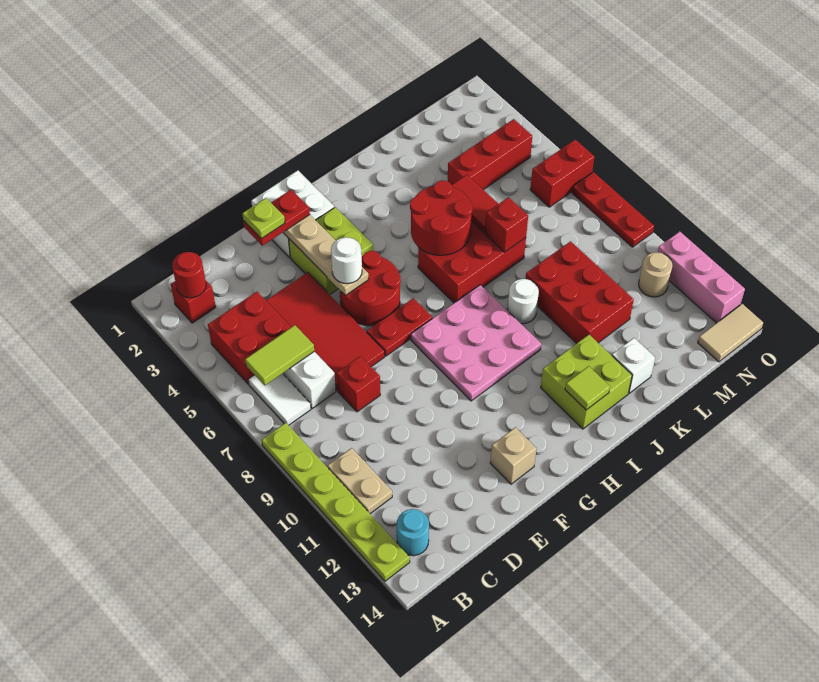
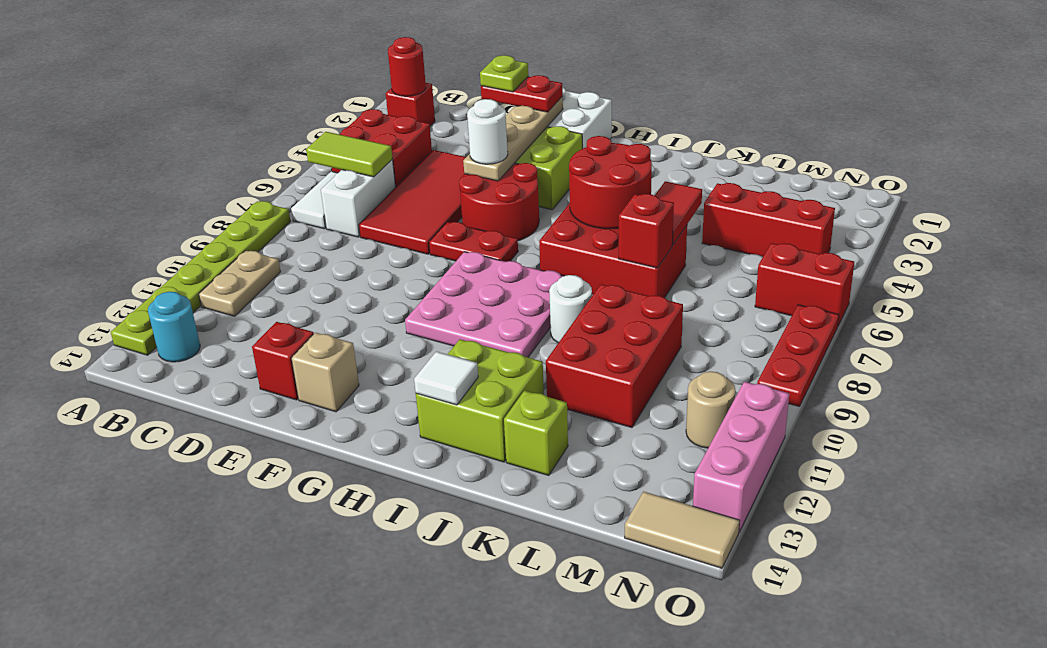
red brick D8 level 1 -> red brick E13 level 1
lime tile I13 level 2 -> white tile I13 level 2
white brick K13 level 1 -> lime brick K13 level 1

